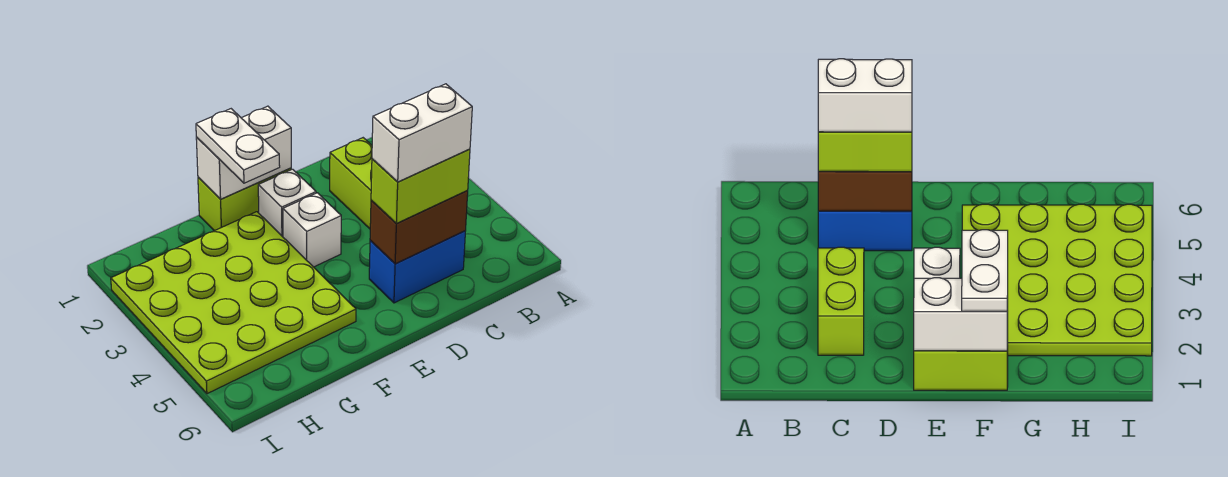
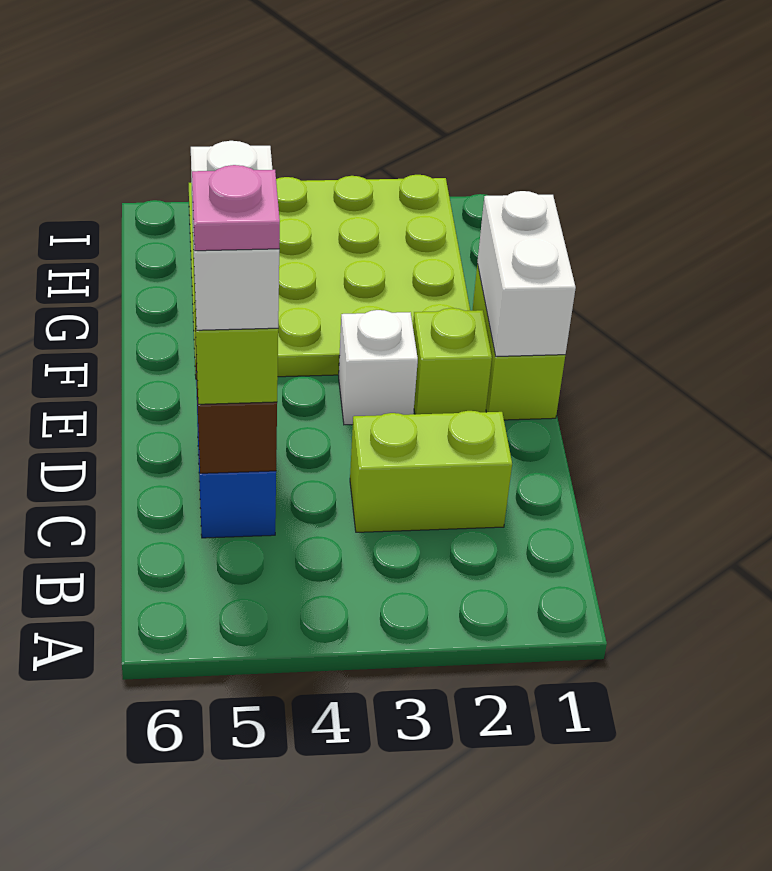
none -> pink plate C5 level 5
white brick E2 level 1 -> lime brick E2 level 1
white plate F1:F2 level 3 -> none

